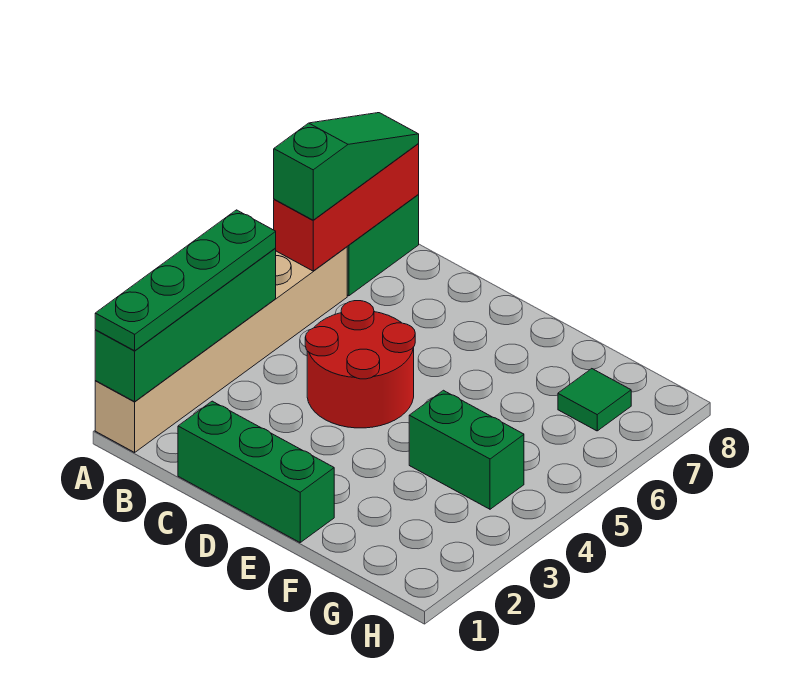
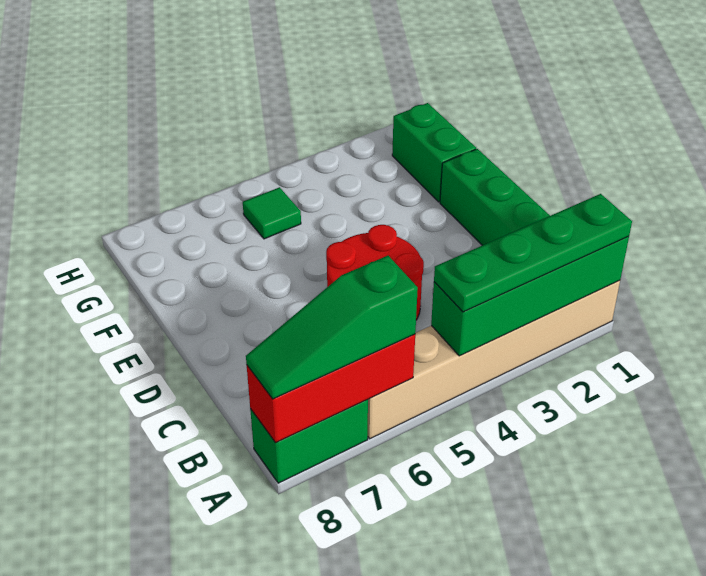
green brick F4:G4 level 1 -> green brick F1:G1 level 1
green tile G7 level 1 -> green tile G5 level 1

